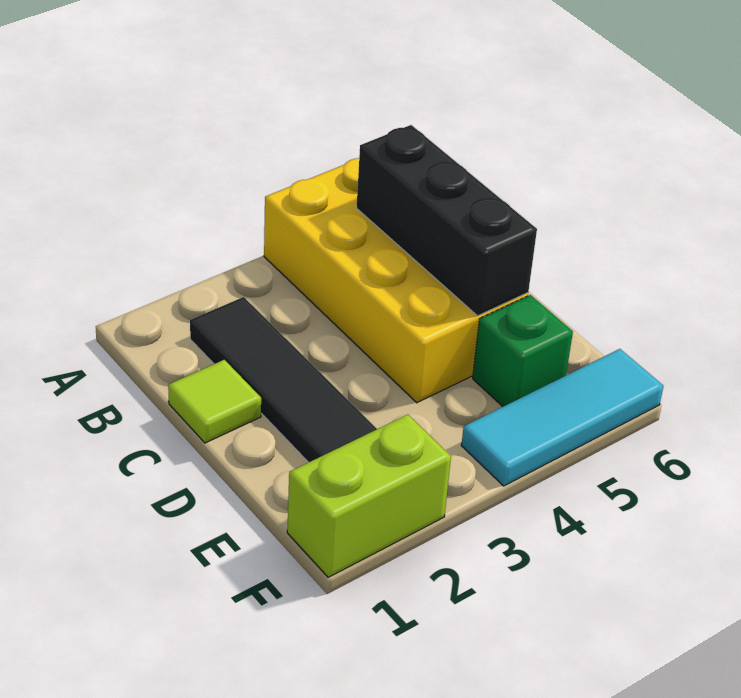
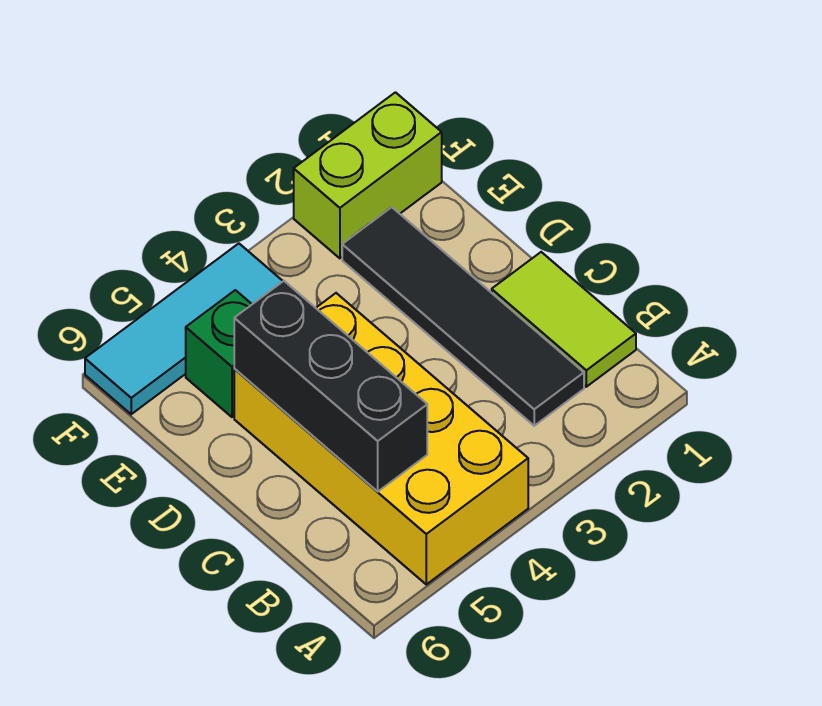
lime tile C1 level 1 -> lime tile B1:C1 level 1

